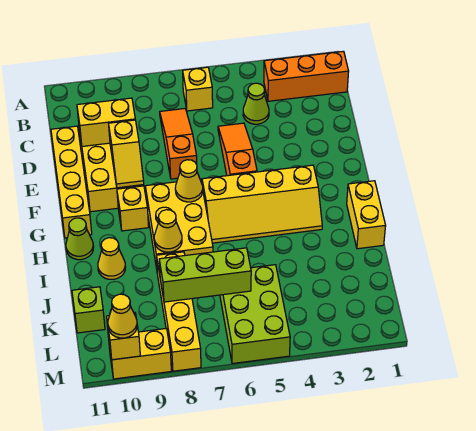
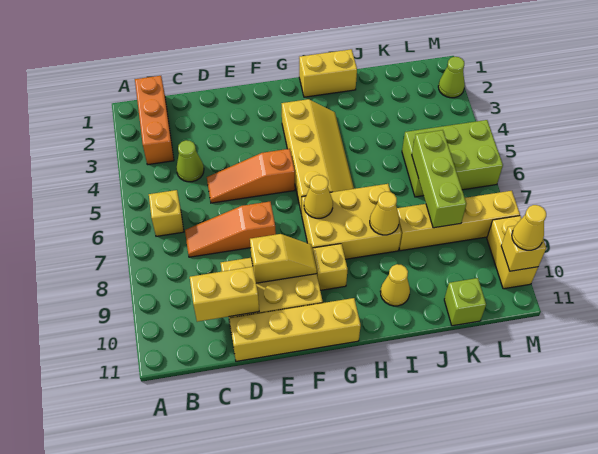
yellow brick D9:D10 level 2 -> yellow brick C10:D10 level 2
lime cone H11 level 1 -> lime cone M2 level 1

